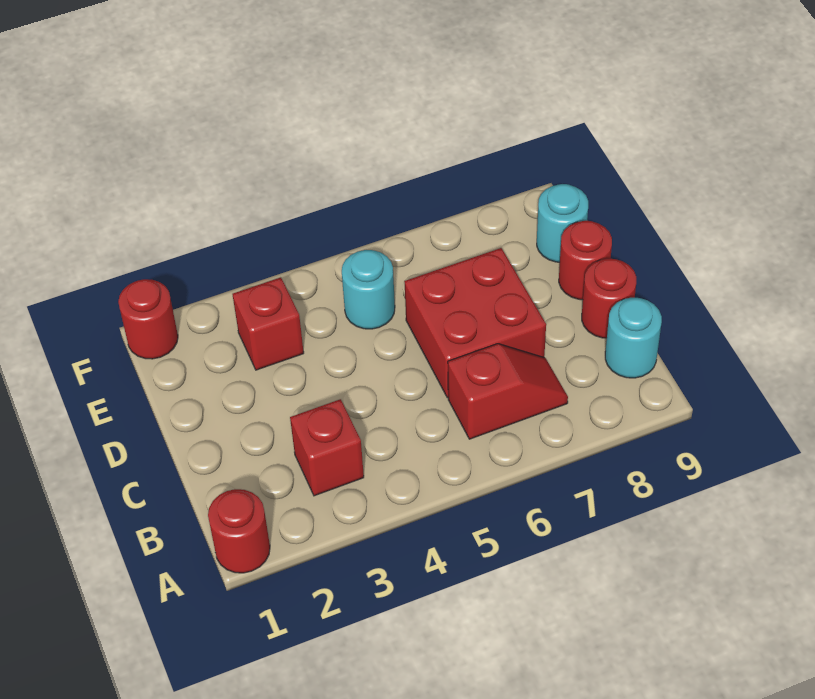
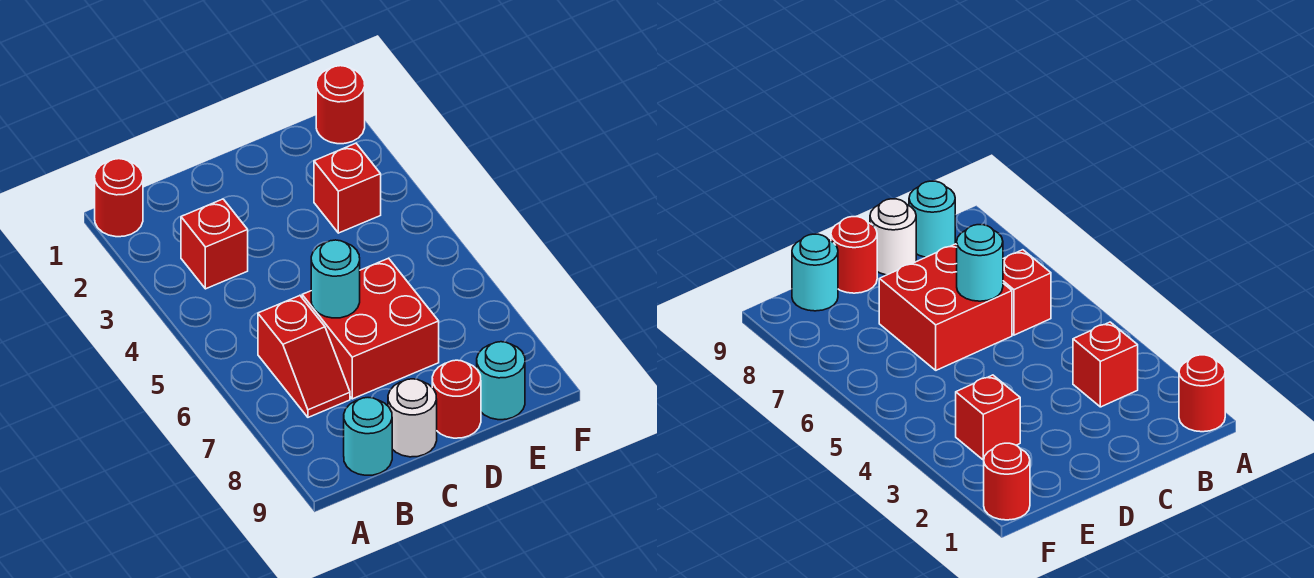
red round brick C9 level 1 -> white round brick C9 level 1
cyan round brick E5 level 1 -> cyan round brick C6 level 2

